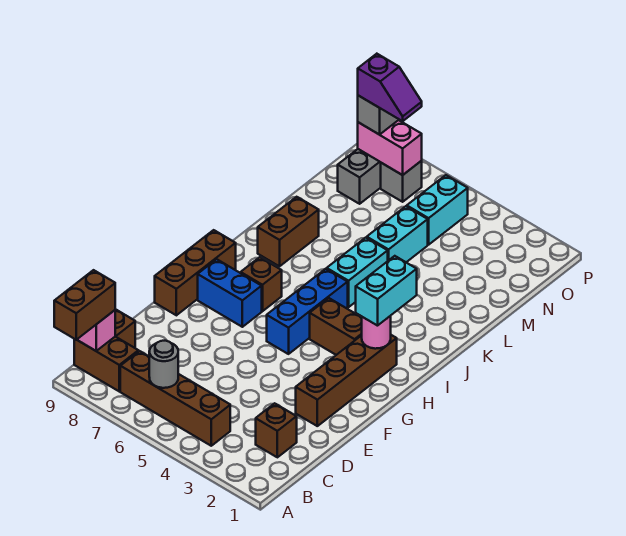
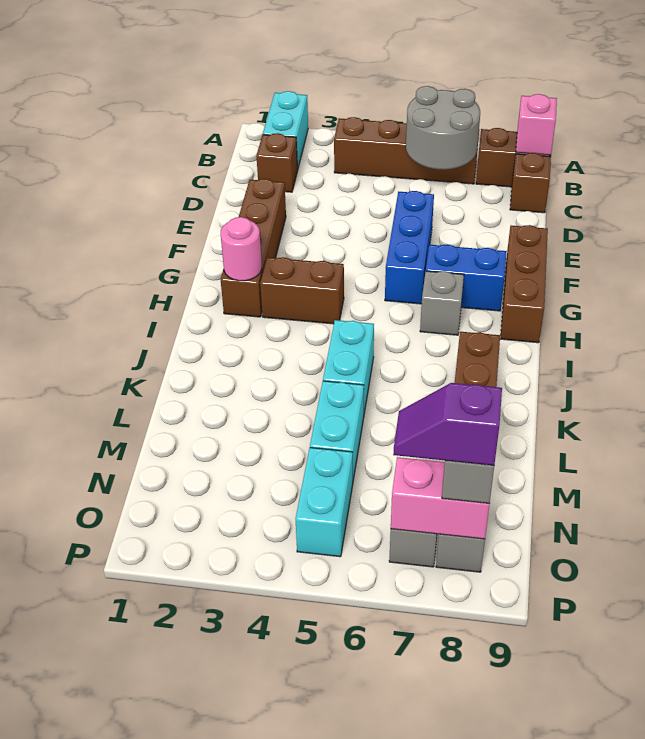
brown brick A9:B9 level 3 -> none
grey round brick B6 level 2 -> grey round brick B6:C7 level 2
blue brick G5:I5 level 1 -> blue brick E6:G6 level 1
cyan brick H2:I2 level 3 -> cyan brick A2:B2 level 1
brown brick H7 level 1 -> grey brick H7 level 1

